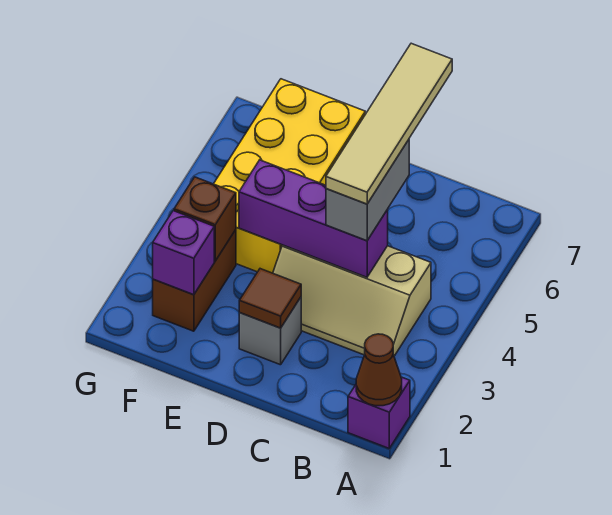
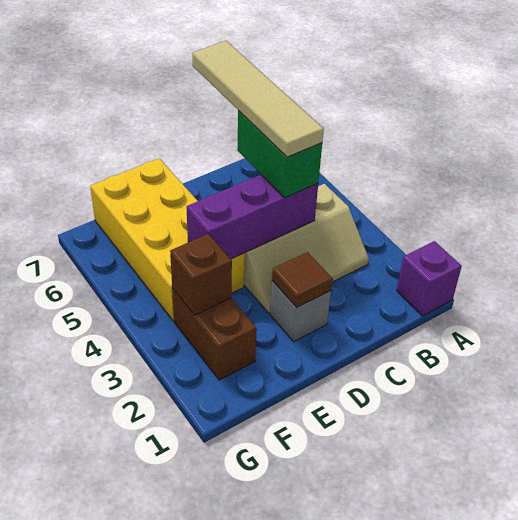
brown cone A1 level 2 -> none
grey brick C4:C5 level 3 -> green brick C4:C5 level 3
purple brick F2 level 2 -> none

